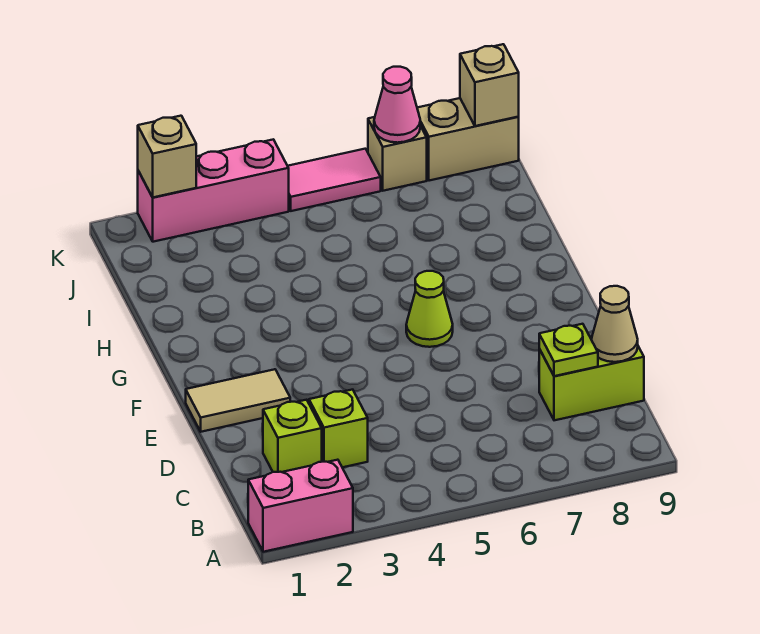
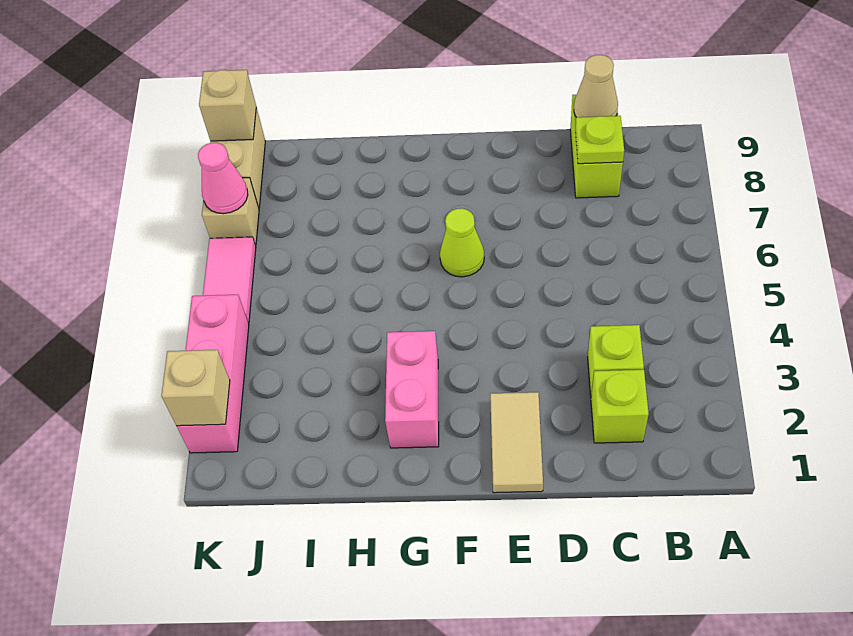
pink brick A1:A2 level 1 -> pink brick G2:G3 level 1

